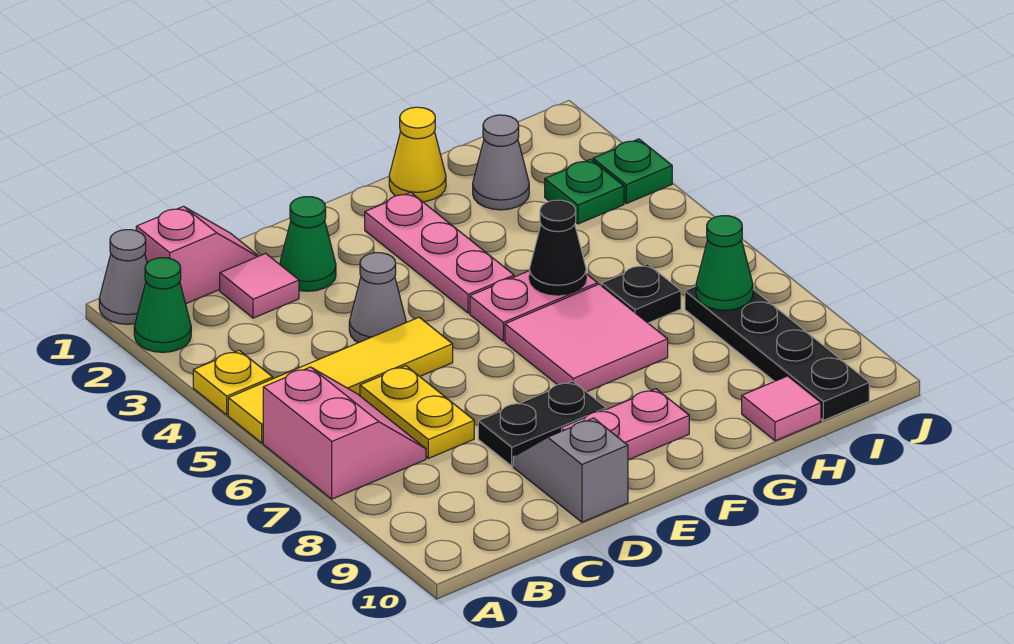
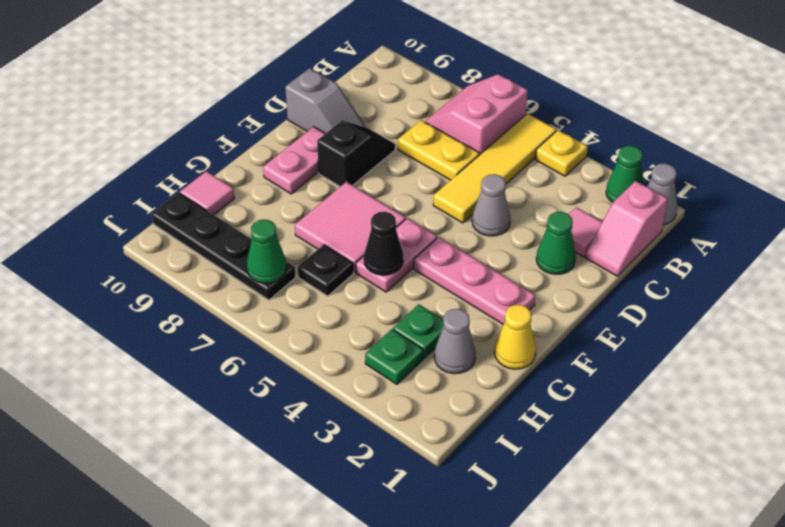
pink slope A6:B7 level 1 top A -> pink slope A6:B7 level 1 top 6
black plate D8:E8 level 1 -> black slope D8:E8 level 1 top E
green plate J3 level 1 -> green plate H3 level 1

